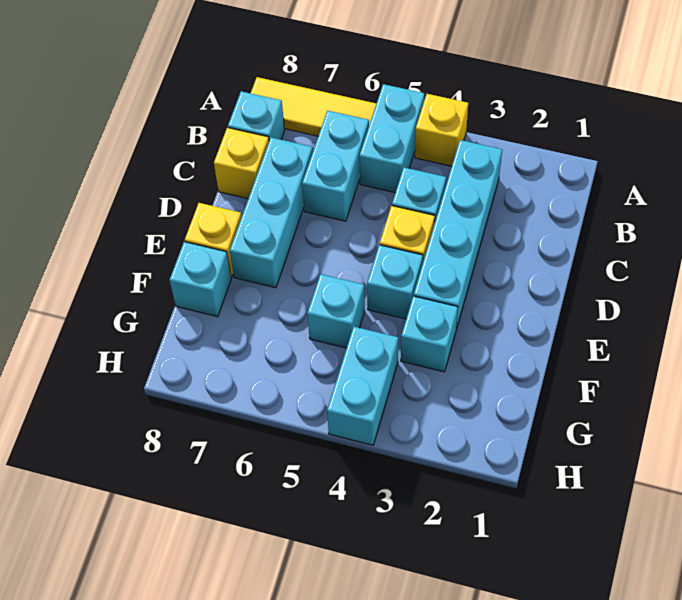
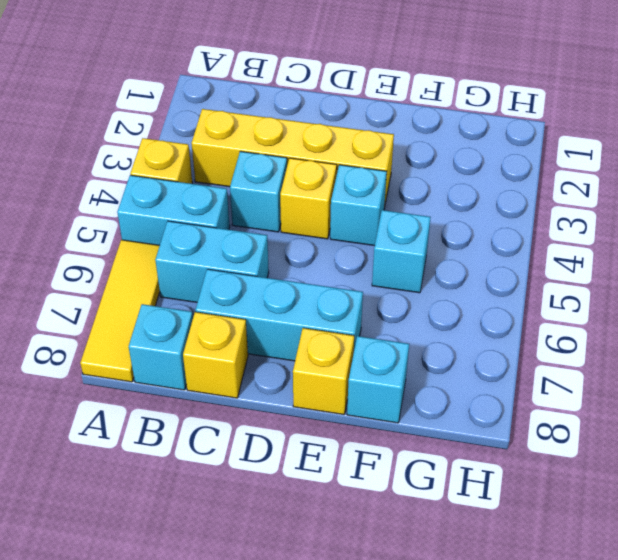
cyan brick B3:E3 level 1 -> yellow brick B3:E3 level 1
cyan brick F3 level 1 -> none
cyan brick G4:H4 level 1 -> none

